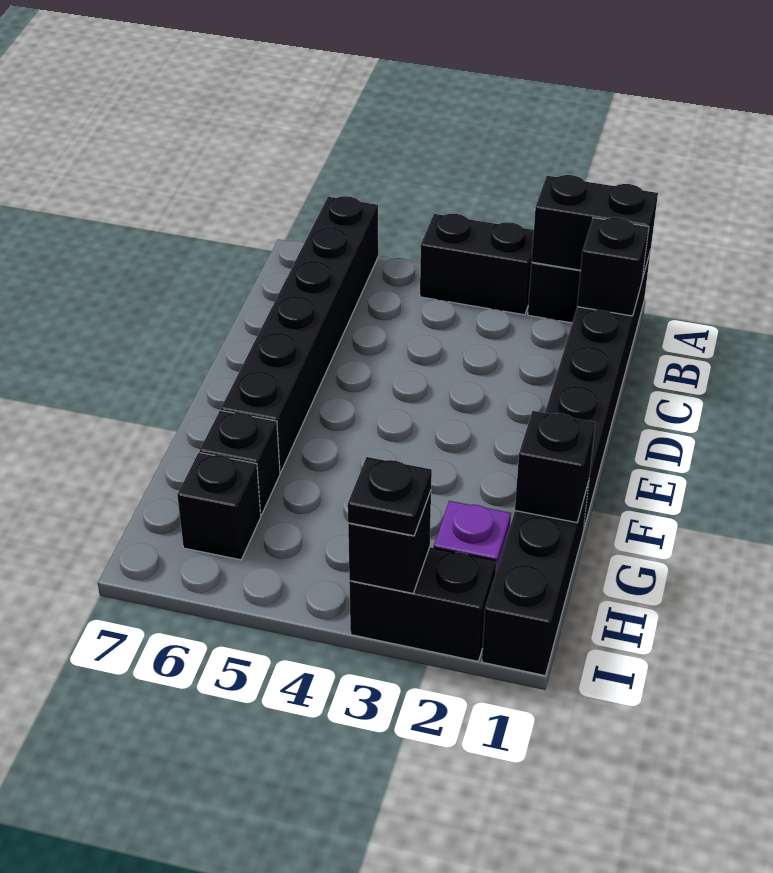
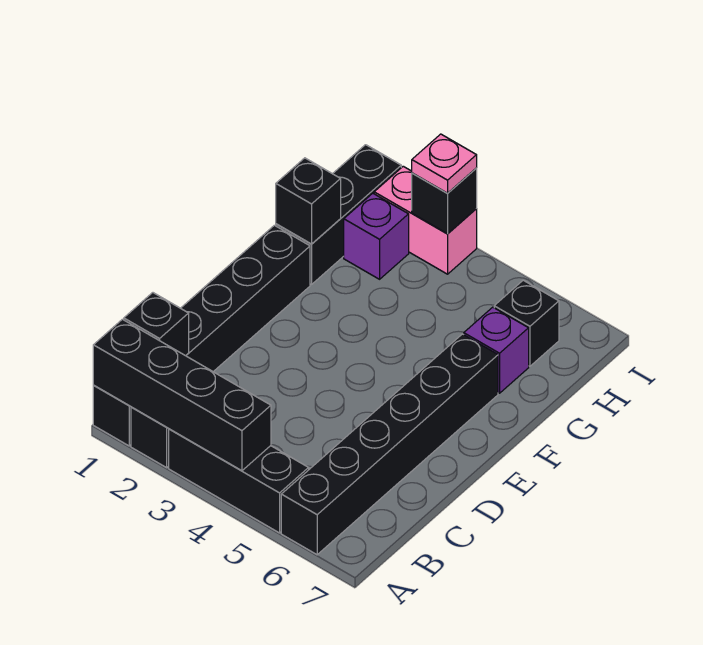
black brick A1:A2 level 2 -> black brick A1:A4 level 2
black brick A3:A4 level 1 -> black brick A3:A5 level 1
black brick G6 level 1 -> purple brick G6 level 1
black brick I2:I3 level 1 -> pink brick I2:I3 level 1
black plate I3 level 3 -> pink plate I3 level 3

